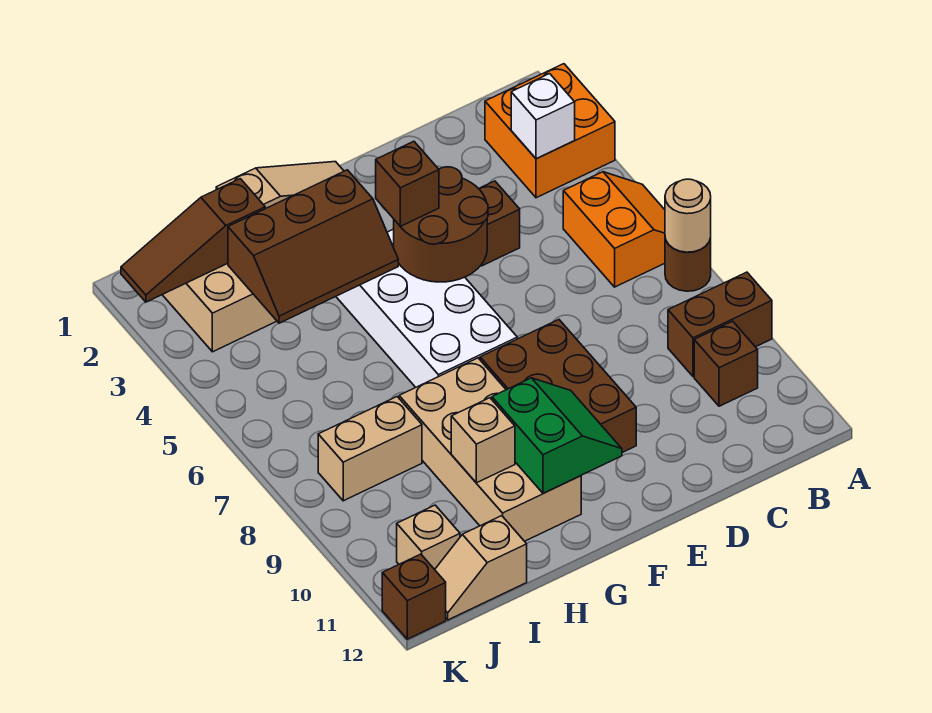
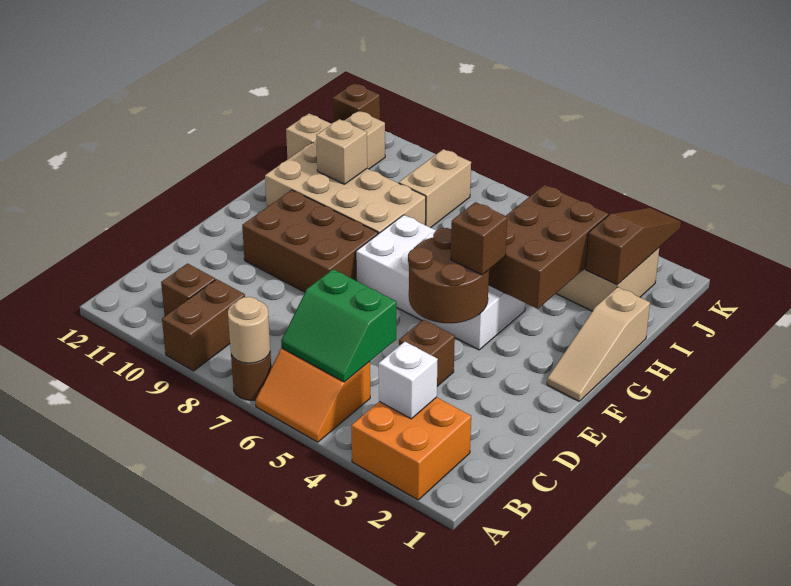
green slope F10:G11 level 2 top G -> green slope B5:C6 level 2 top C
brown slope G3:I4 level 2 top 3 -> brown brick G3:I4 level 2

